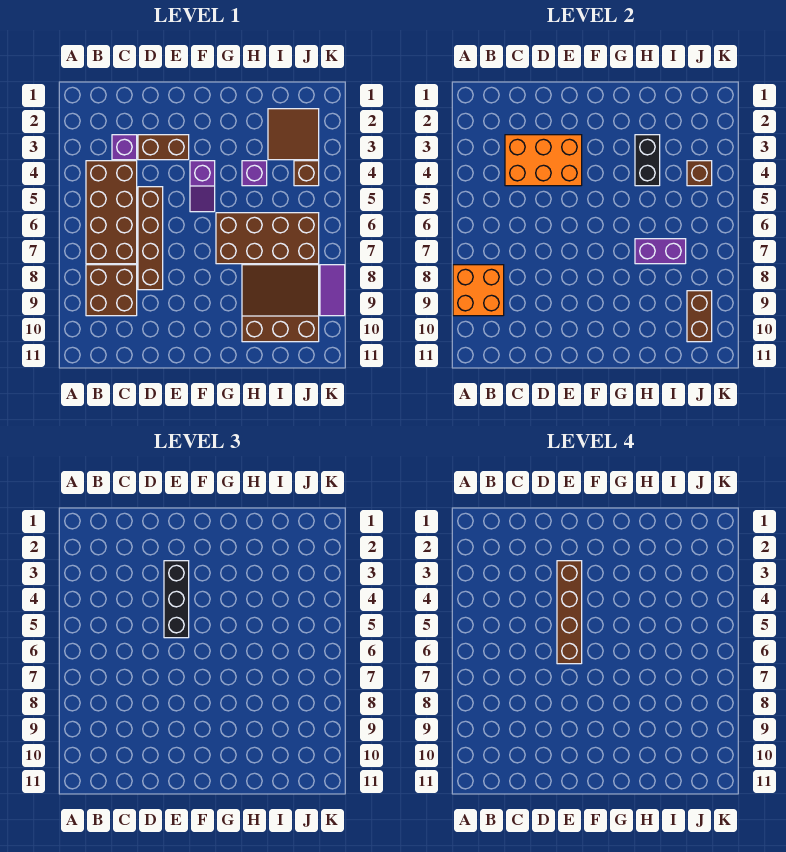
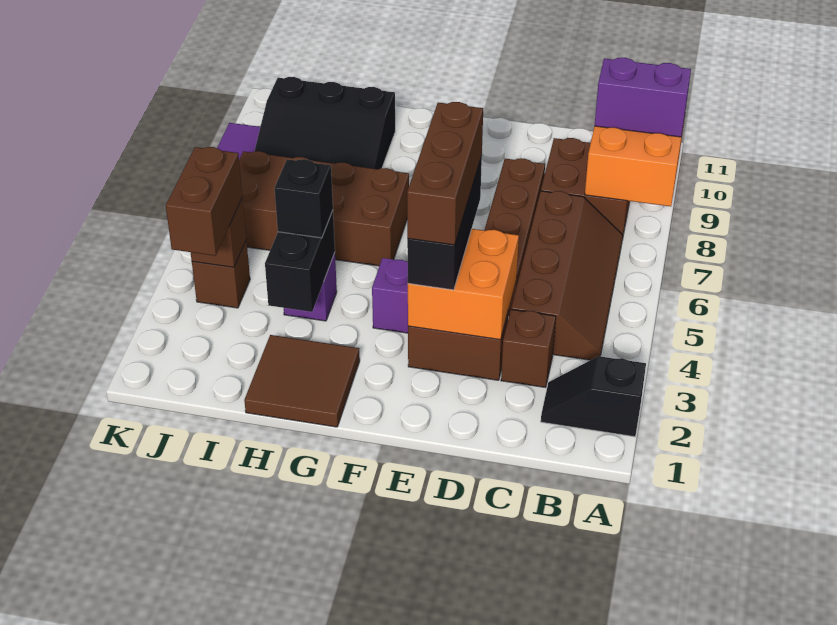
none -> black slope A2:B2 level 1 top A
brown brick B4:C7 level 1 -> brown slope B4:C7 level 1 top C
purple brick C3 level 1 -> brown brick C3 level 1
orange brick C3:E4 level 2 -> orange brick D3:E4 level 2
brown brick E3:E6 level 4 -> brown brick E3:E5 level 4
none -> black brick H4 level 3
purple brick H7:I7 level 2 -> purple brick A9:B9 level 3
brown slope H8:J10 level 1 top 10 -> black slope H8:J10 level 1 top 10
brown tile I2:J3 level 1 -> brown tile G1:H2 level 1
brown brick J9:J10 level 2 -> brown brick J3:J4 level 3

